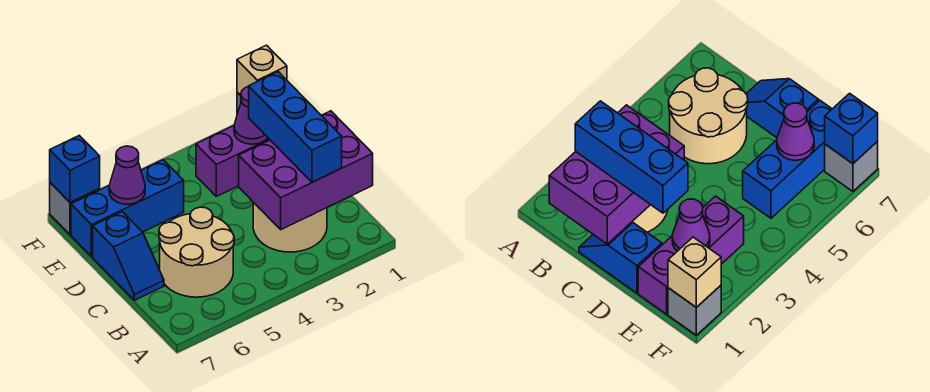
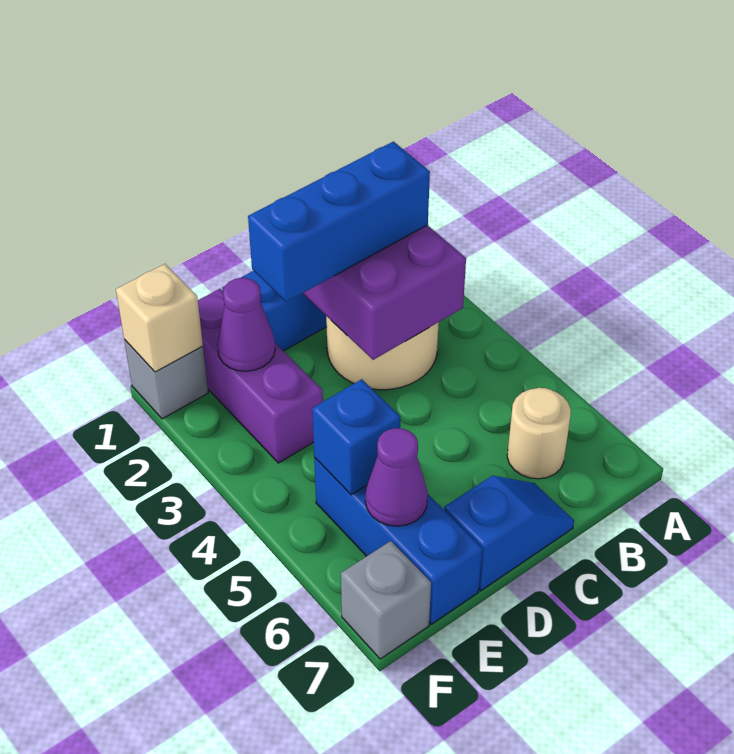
tan round brick B5:C6 level 1 -> tan round brick B6 level 1
blue brick F7 level 2 -> blue brick E5 level 2

